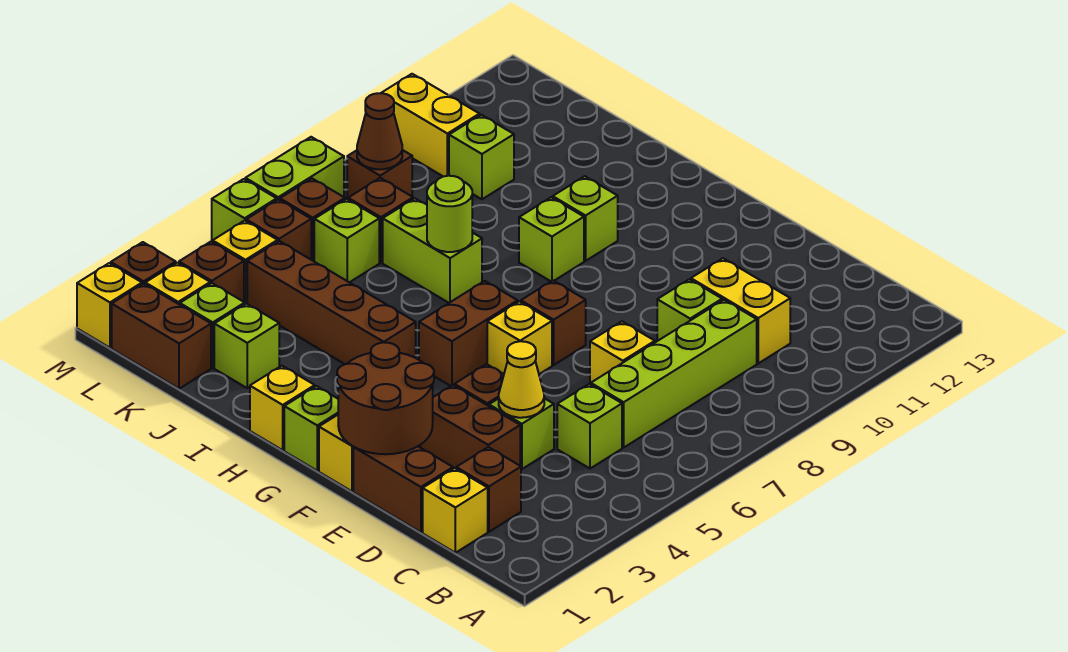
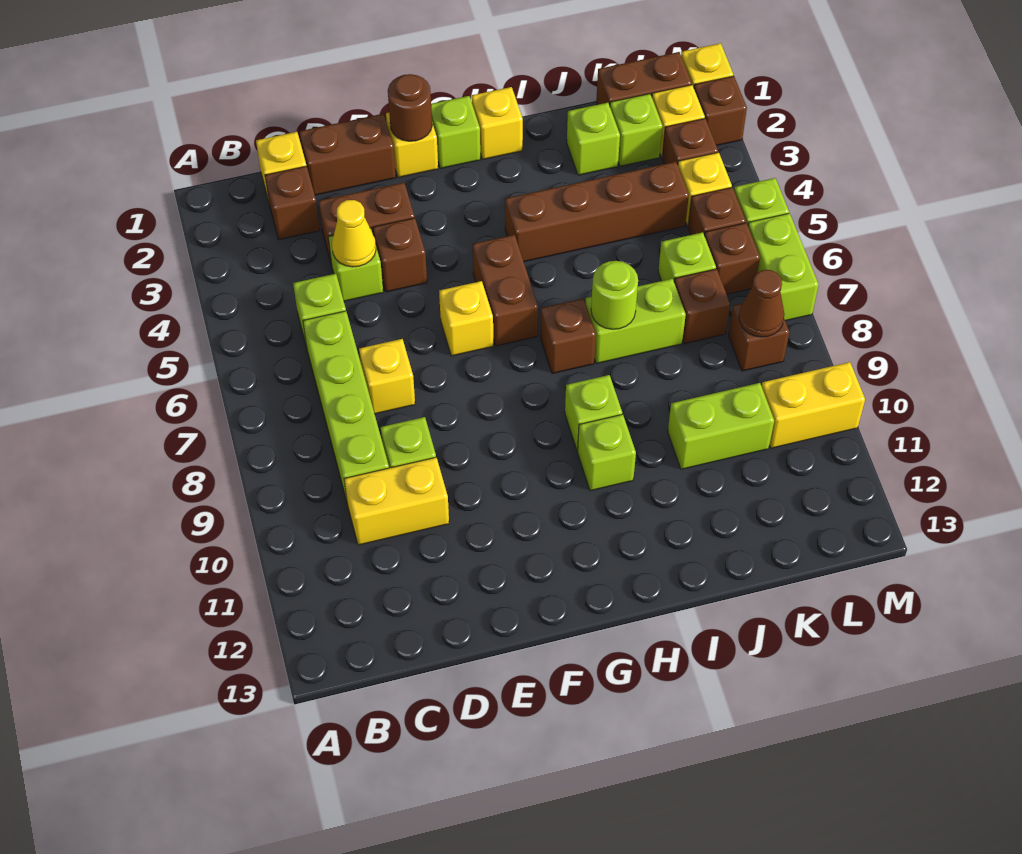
brown round brick E1:F2 level 2 -> brown round brick F1 level 2
brown brick F7 level 1 -> brown brick H7 level 1
lime brick K10 level 1 -> lime brick J10:K10 level 1

